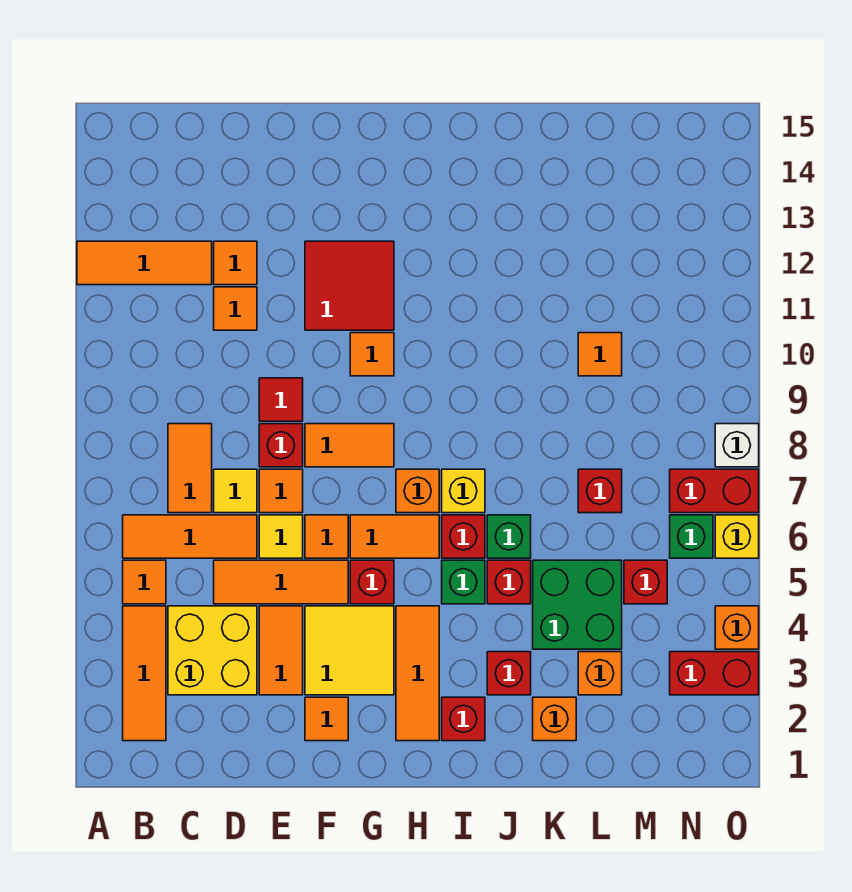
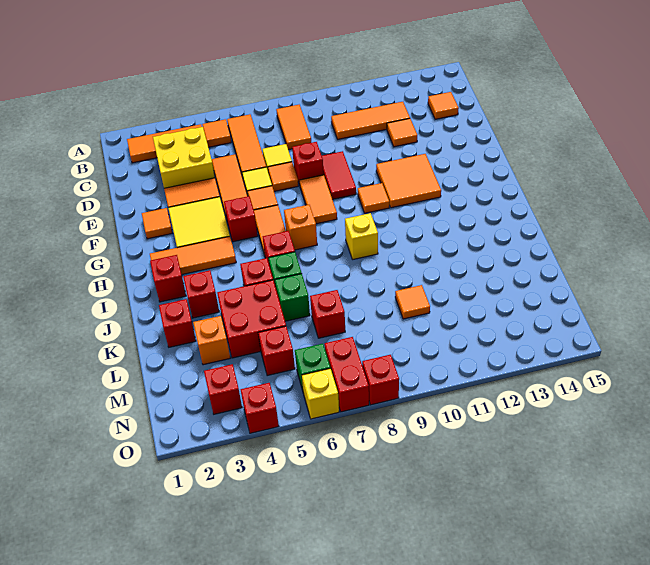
orange tile A12:C12 level 1 -> orange tile C10:C12 level 1
orange tile C7:C8 level 1 -> orange tile B8:C8 level 1
orange tile D11 level 1 -> orange tile C14 level 1
red tile E9 level 1 -> red tile E9:F9 level 1
red tile F11:G12 level 1 -> orange tile F11:G12 level 1
green brick I5 level 1 -> green brick K6 level 1
yellow brick I7 level 1 -> yellow brick I9 level 1
orange brick K2 level 1 -> red brick K2 level 1
green brick K4:L5 level 1 -> red brick K4:L5 level 1
red brick N3:O3 level 1 -> red brick N3 level 1
orange brick O4 level 1 -> red brick O4 level 1
white brick O8 level 1 -> red brick O8 level 1

